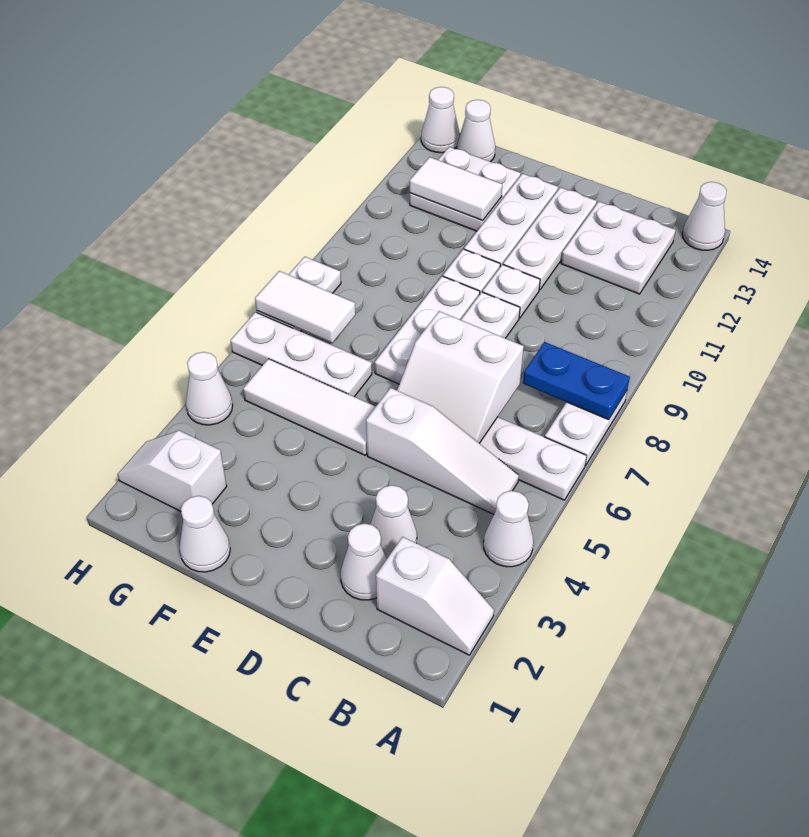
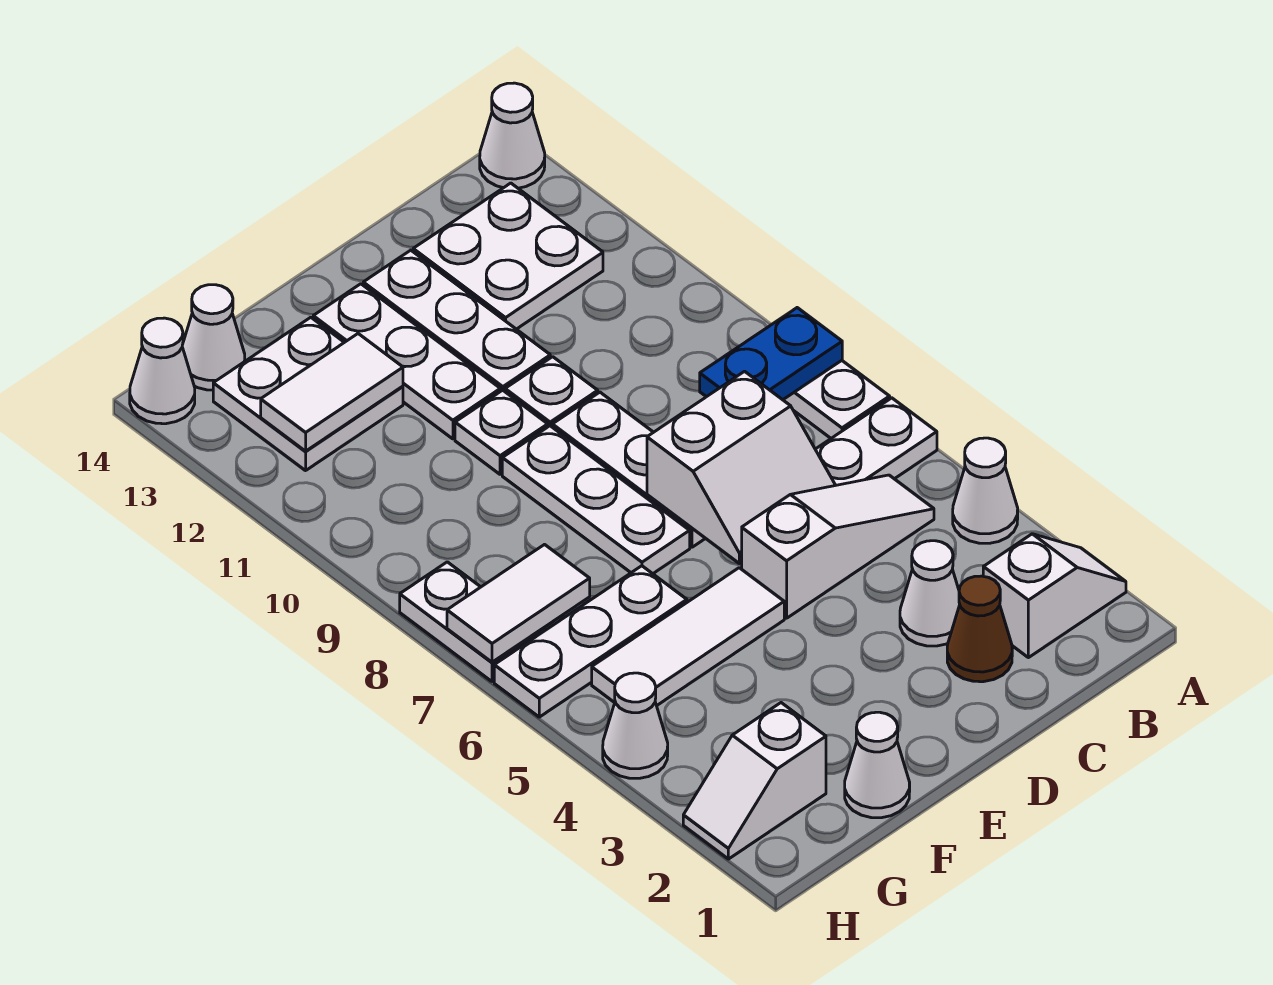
white cone C2 level 1 -> brown cone C2 level 1

